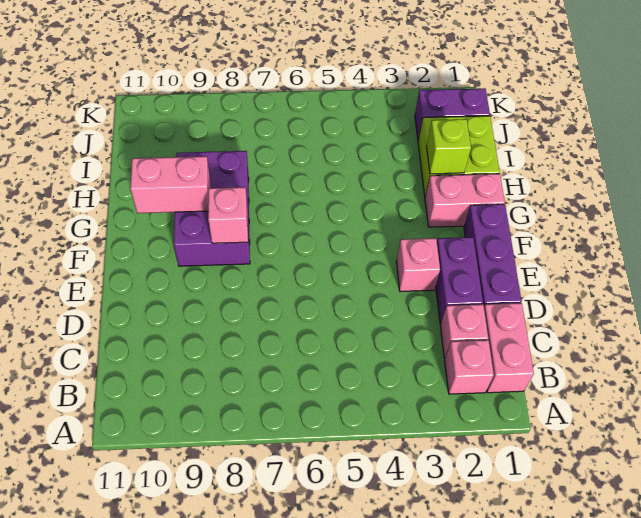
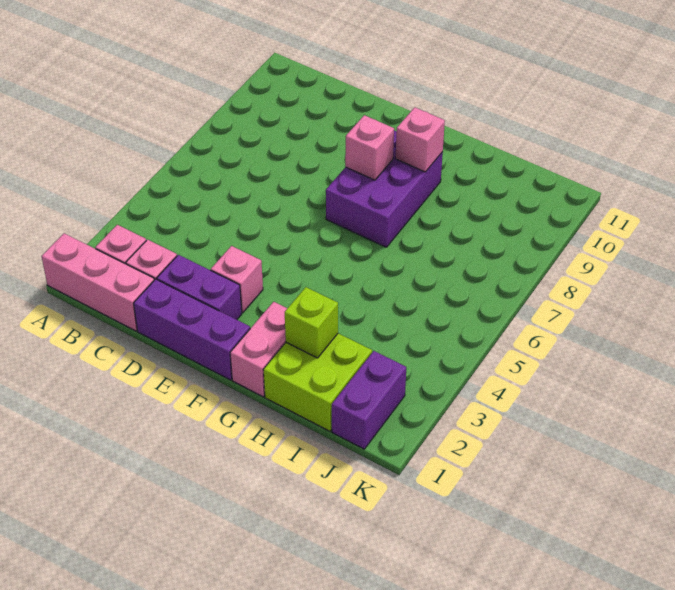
pink brick B1:C1 level 1 -> pink brick A1:C1 level 1
purple brick F8:H9 level 1 -> purple brick F7:G9 level 1
pink brick G9:G10 level 2 -> pink brick G9 level 2

